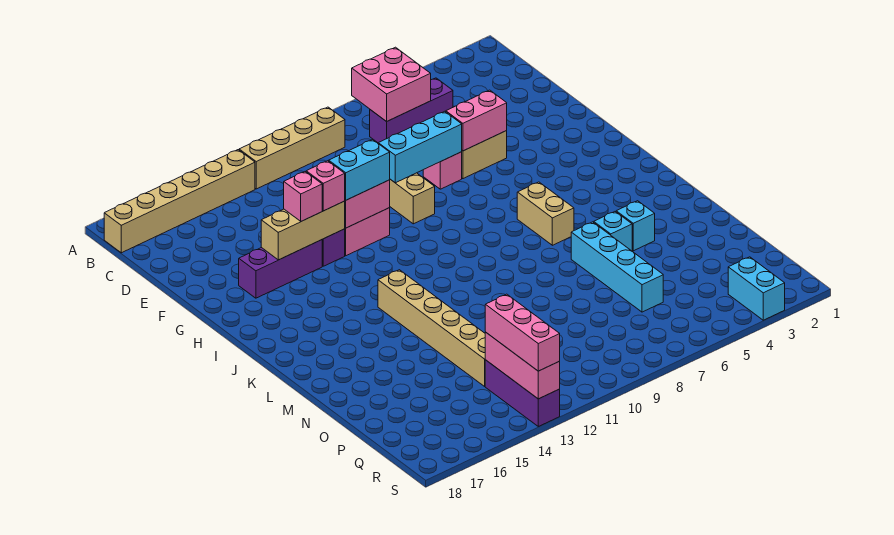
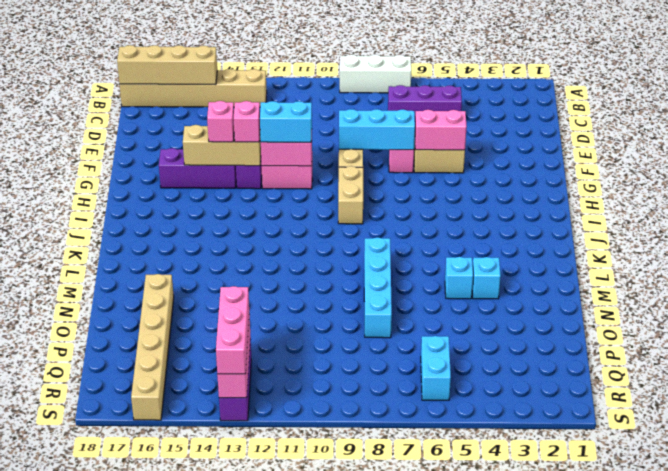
none -> white brick A7:A9 level 1
pink brick B6:C7 level 2 -> none
tan brick B9:B12 level 1 -> tan brick B15:B18 level 2
tan brick J6:K6 level 1 -> tan brick H9:I9 level 1
tan brick K13:P13 level 1 -> tan brick N16:S16 level 1
cyan brick M6:P6 level 1 -> cyan brick L8:O8 level 1
cyan brick R3:S3 level 1 -> cyan brick Q6:R6 level 1

